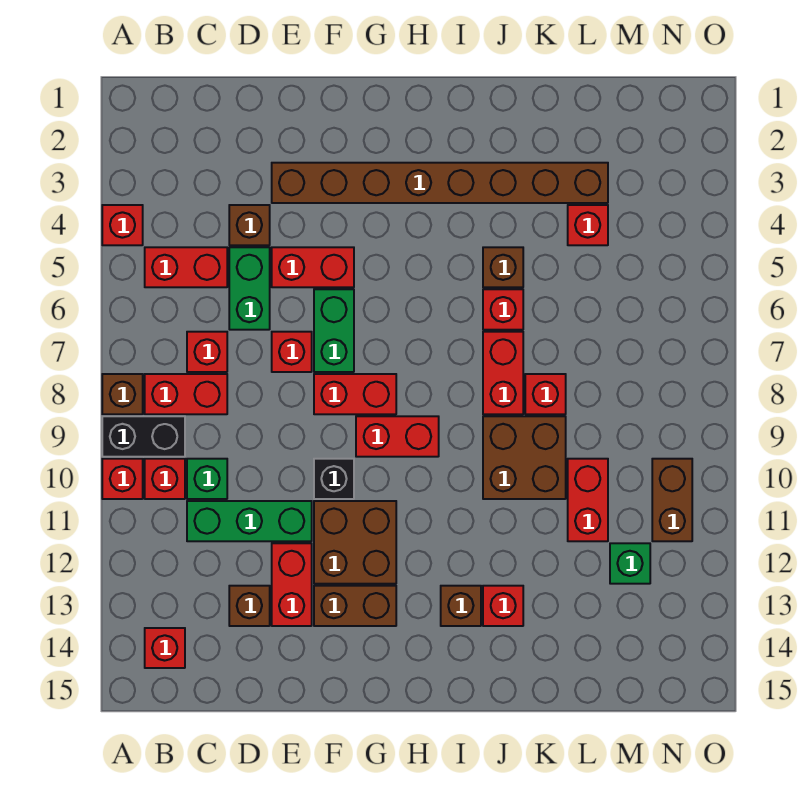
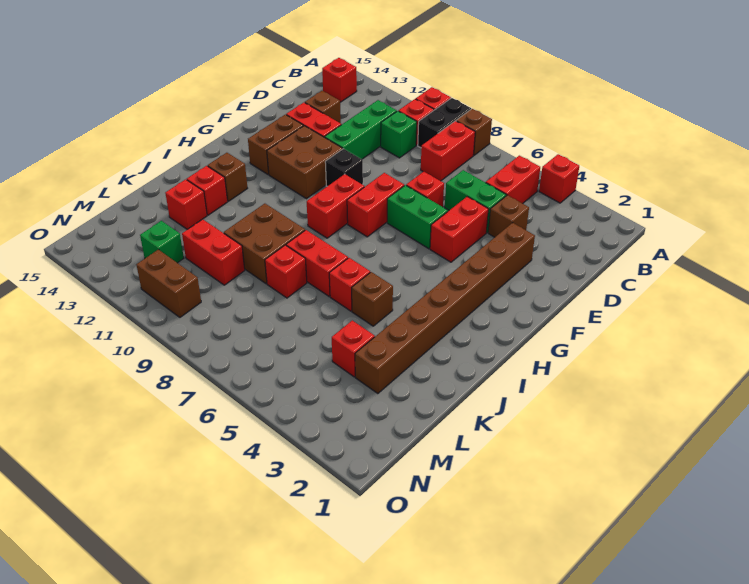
red brick C7 level 1 -> red brick K13 level 1

